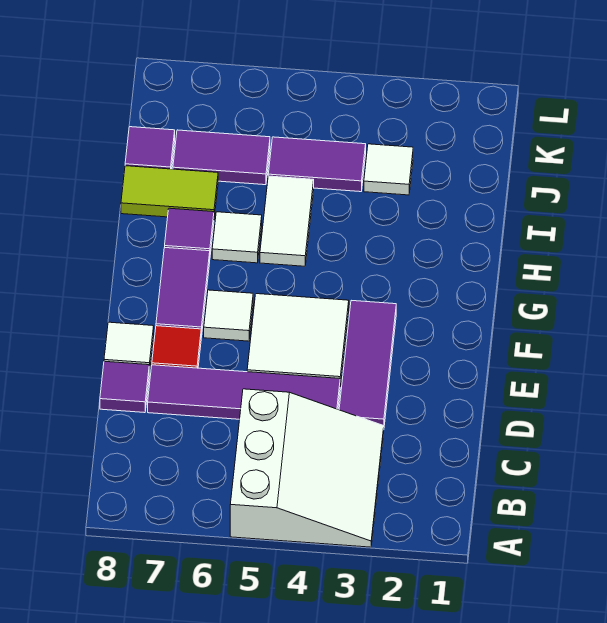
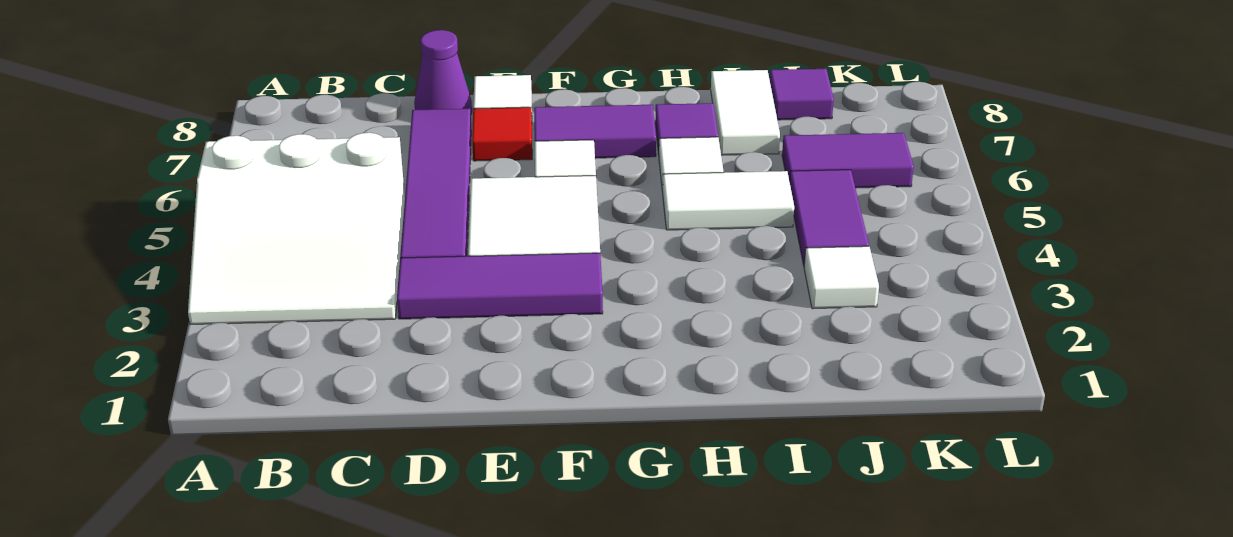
purple tile D8 level 1 -> purple cone D8 level 1
lime tile I7:I8 level 1 -> white tile I7:I8 level 1
purple tile J6:J7 level 1 -> purple tile J6:K6 level 1

